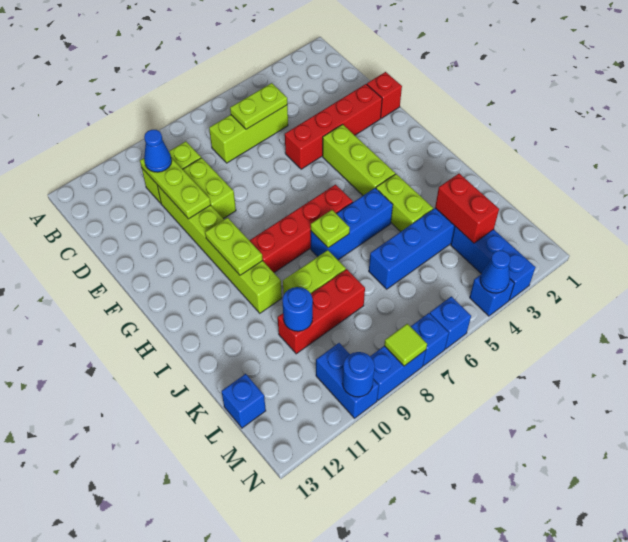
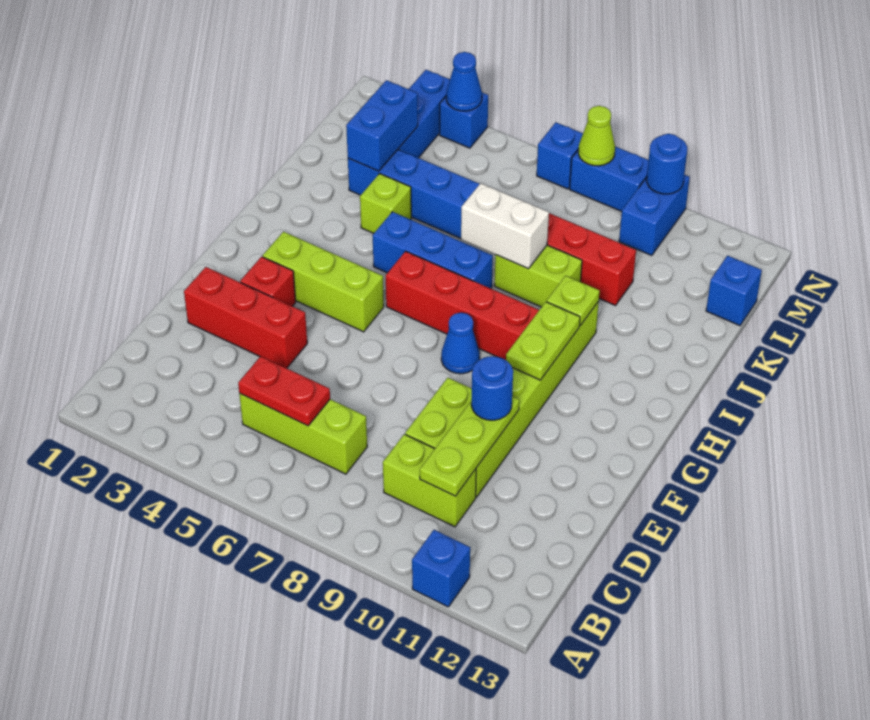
lime plate C5:C6 level 2 -> red plate C5:C6 level 2
blue cone C10 level 3 -> blue cone G8 level 1
red brick E1 level 1 -> red brick F3 level 1
red brick E2:E5 level 1 -> red brick E2:E4 level 1
lime brick F4:H4 level 1 -> lime brick G3:G5 level 1
lime brick I4:J4 level 1 -> lime brick J4 level 1
lime plate I7 level 2 -> lime plate I10 level 2
none -> white brick J7:J8 level 2
red brick K3:L3 level 2 -> blue brick K3:L3 level 2
blue round brick K10 level 2 -> blue round brick E10 level 3
blue brick N6 level 1 -> blue brick A11 level 1
lime tile N8 level 2 -> lime cone N8 level 2

